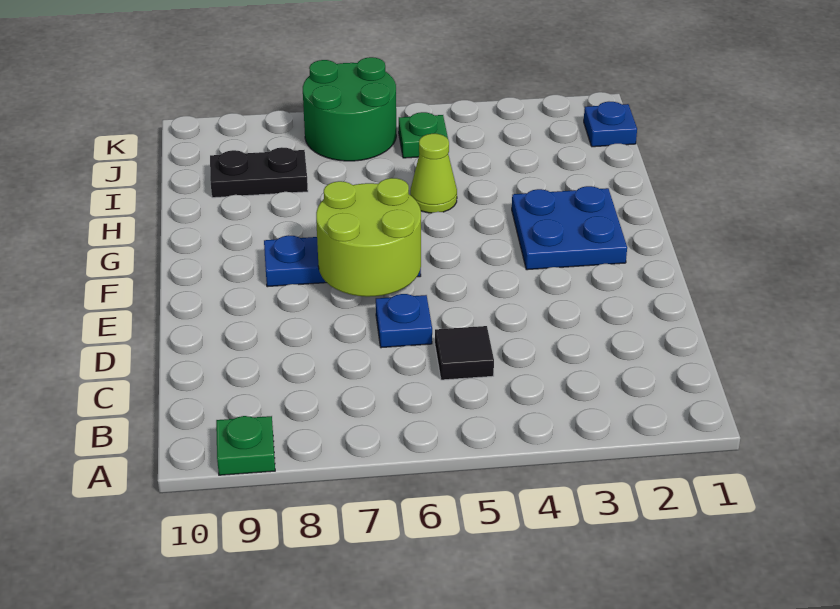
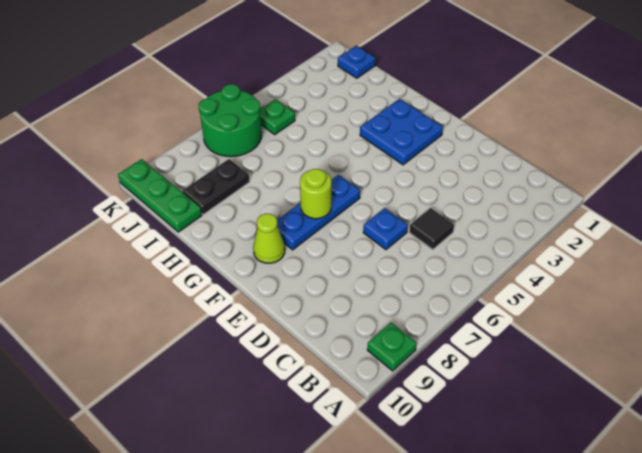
lime round brick E6:F7 level 2 -> lime round brick F7 level 2
lime cone H5 level 1 -> lime cone F9 level 1
none -> green plate I10:K10 level 1

